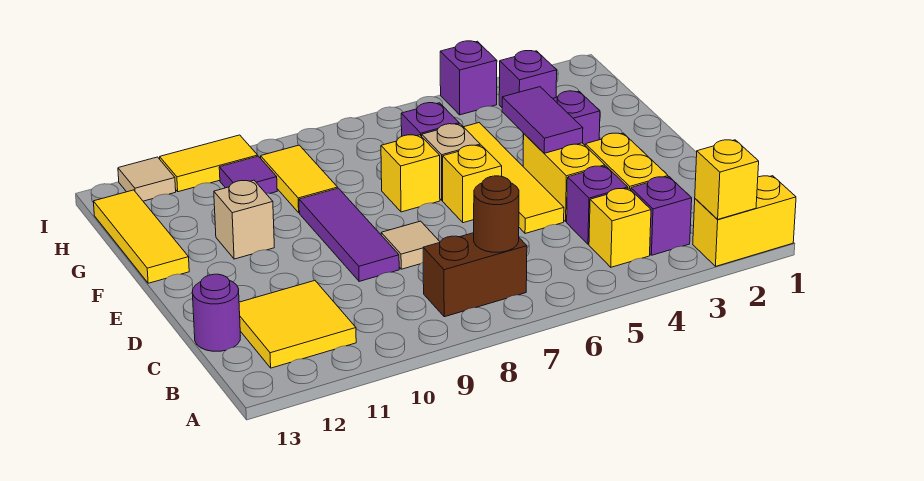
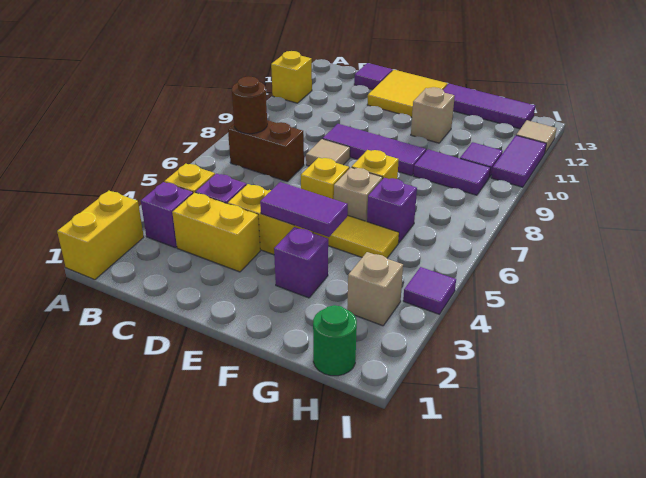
yellow brick A2 level 2 -> yellow brick A11 level 1
brown brick B7:B8 level 1 -> brown brick B7:C7 level 1
yellow tile B11:C12 level 1 -> yellow tile D12:E13 level 1
purple round brick C13 level 1 -> purple tile C13 level 1
yellow tile F13:H13 level 1 -> purple tile F13:H13 level 1
yellow tile G9:H9 level 1 -> purple tile G9:H9 level 1
none -> green round brick H1 level 1
purple brick H3 level 1 -> tan brick H3 level 1
purple brick I4 level 1 -> purple tile I4 level 1
yellow tile I10:I11 level 1 -> purple tile I10:I11 level 1

